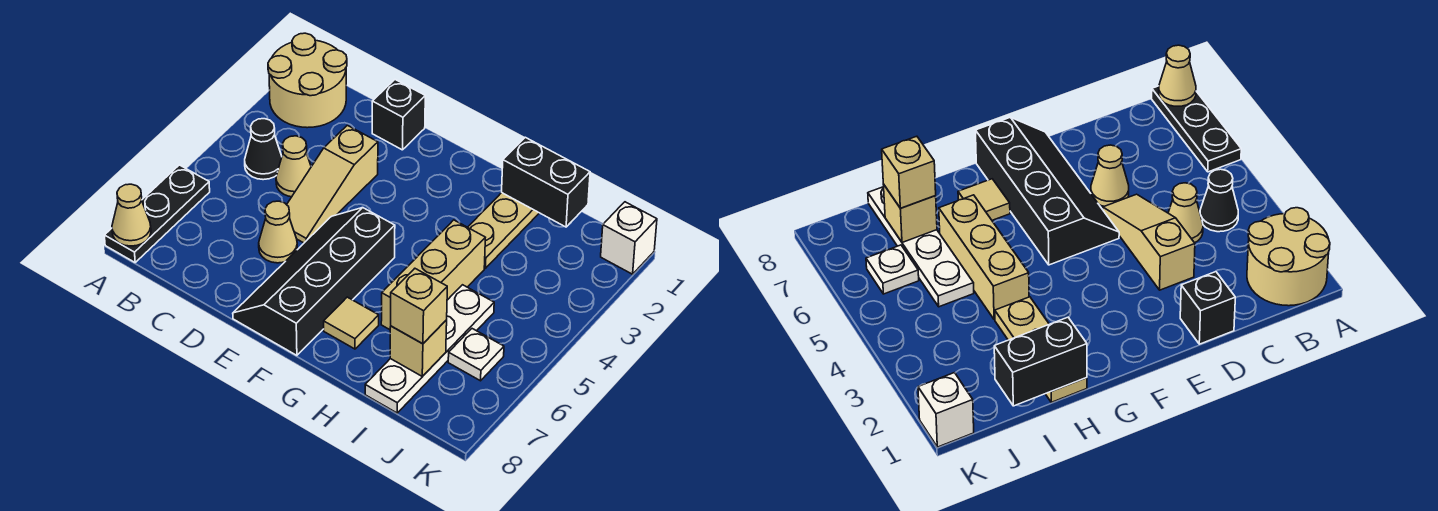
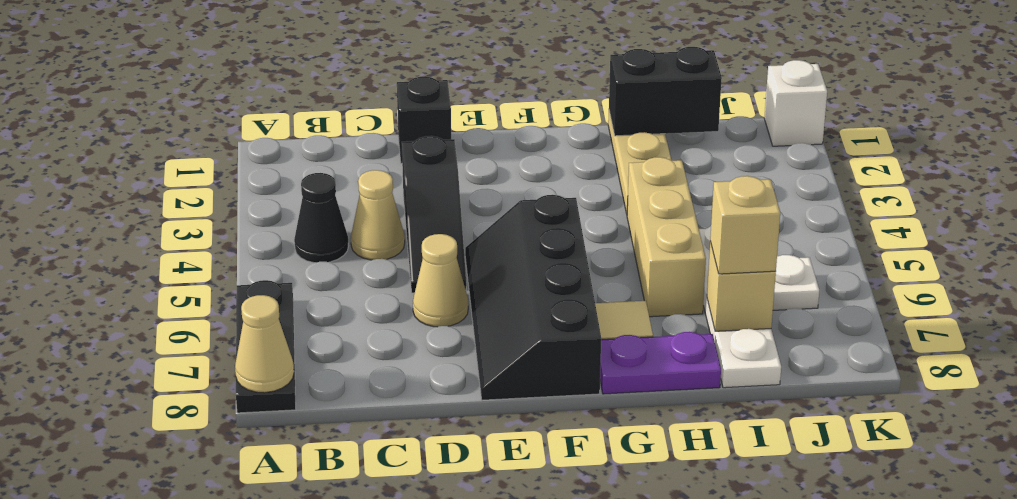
tan round brick A1:B2 level 1 -> none
tan slope D3:D5 level 1 top 3 -> black slope D3:D5 level 1 top 3
none -> purple plate G8:H8 level 1

